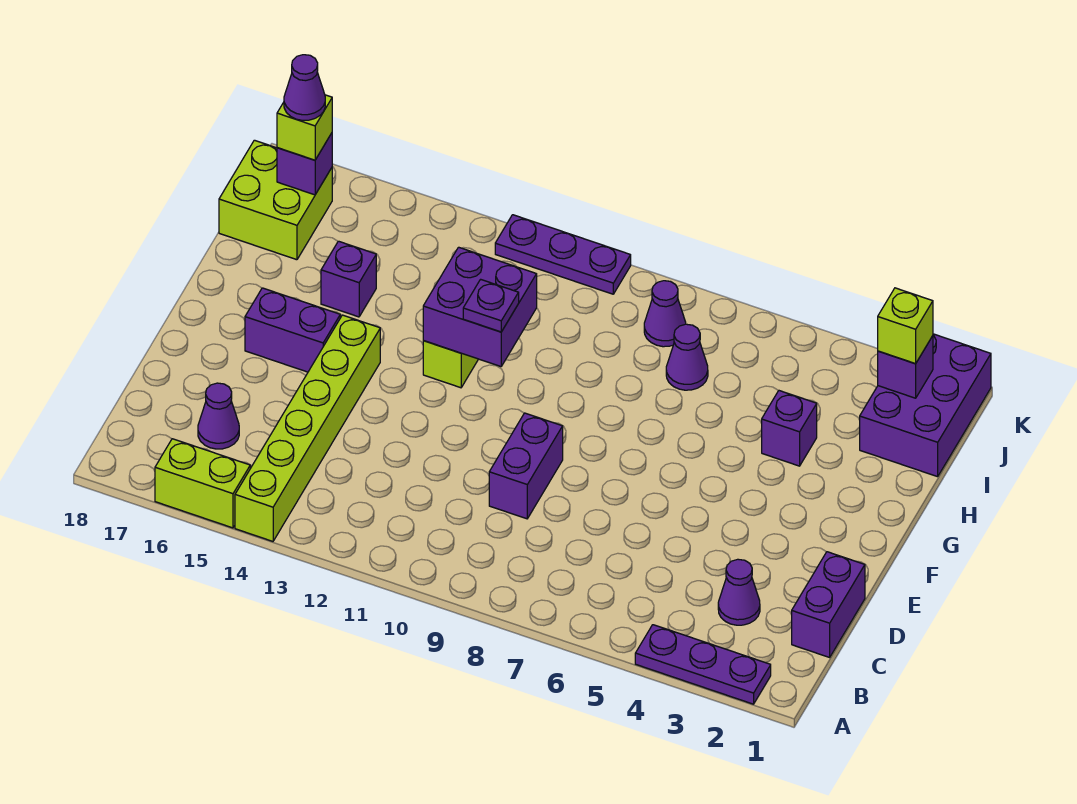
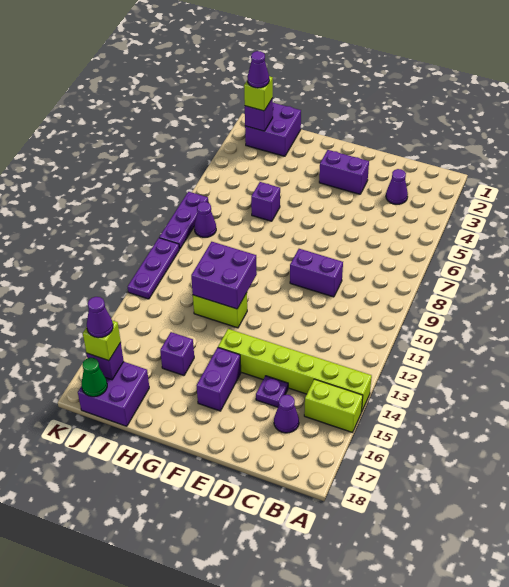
purple plate A2:A4 level 1 -> purple plate K7:K9 level 1
lime brick A15:A16 level 1 -> lime brick A15:B15 level 1
purple brick C1:D1 level 1 -> purple brick E3:F3 level 1
purple plate G11 level 3 -> purple plate D15 level 1
purple brick H4 level 1 -> purple brick H6 level 1
purple brick I1:K2 level 1 -> purple brick I1:J2 level 1
purple cone I7 level 1 -> purple cone J2 level 4
lime brick I17:J18 level 1 -> purple brick I17:J18 level 1
none -> green cone J18 level 2

